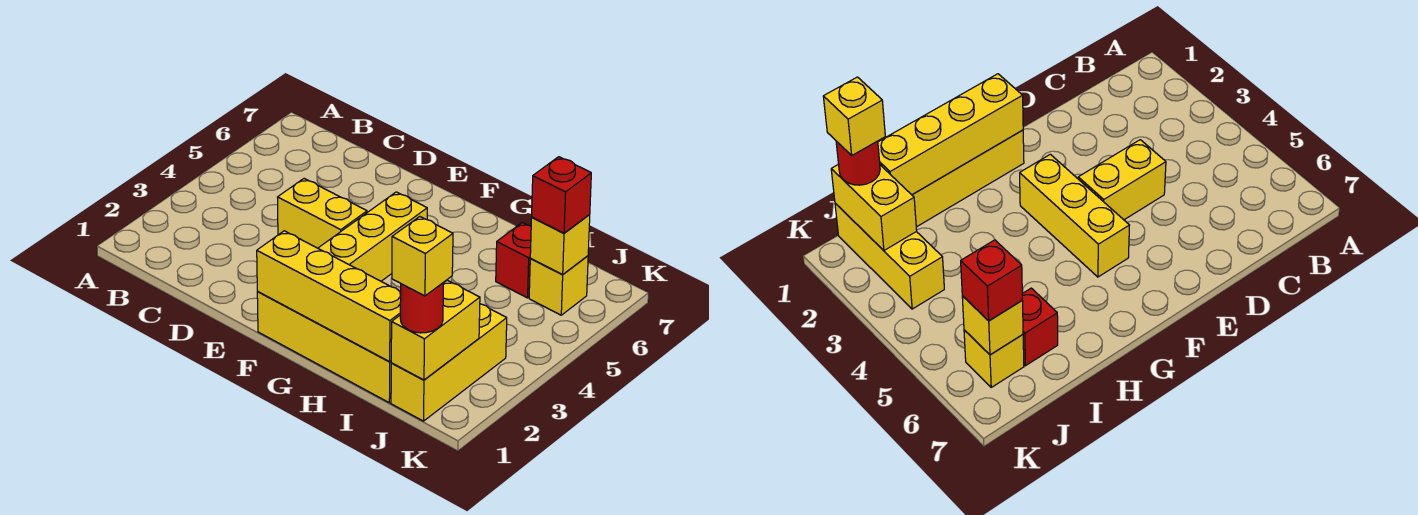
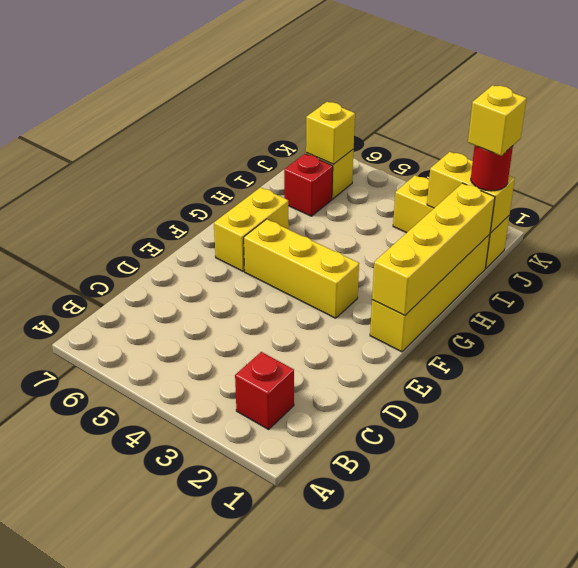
yellow brick D4:E4 level 1 -> yellow brick F6:G6 level 1
red brick J6 level 3 -> red brick B2 level 1

